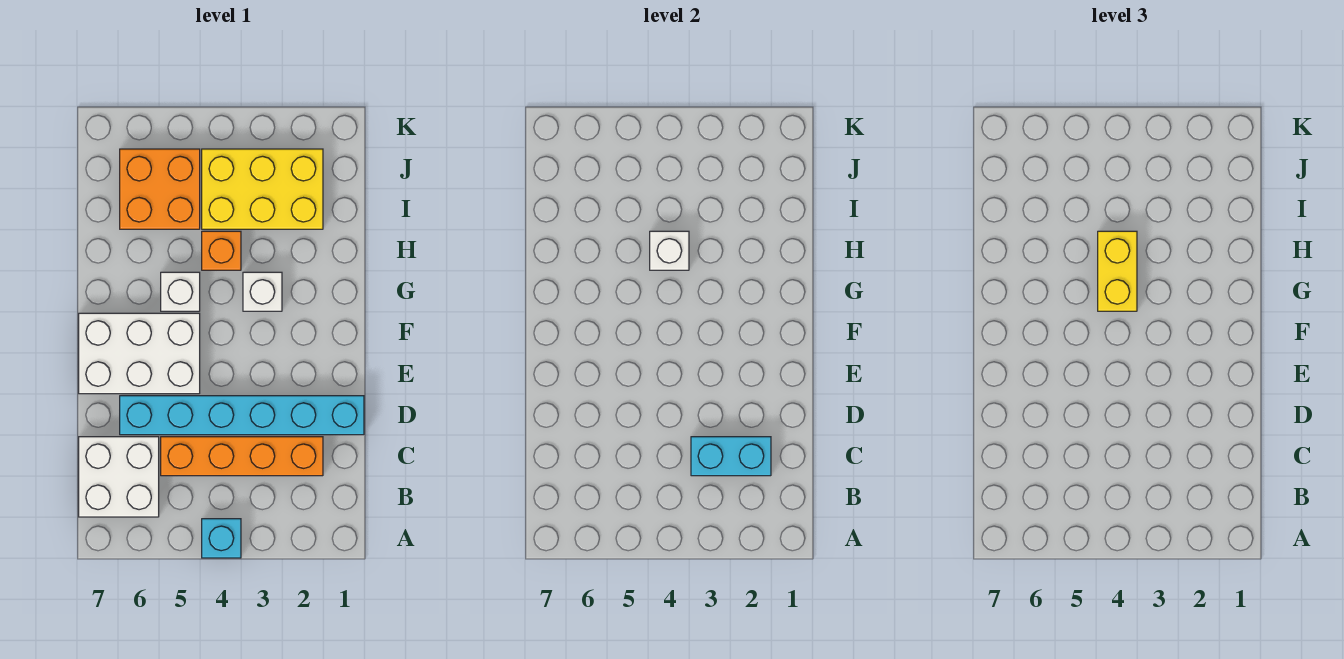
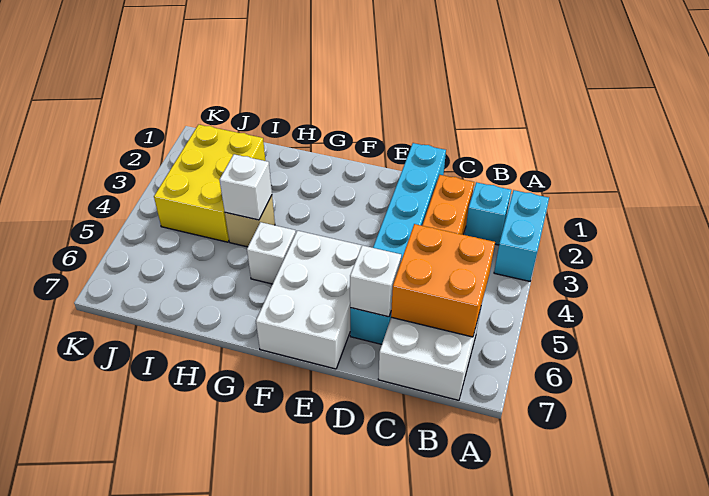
cyan brick A4 level 1 -> cyan brick B2 level 1
cyan brick C2:C3 level 2 -> cyan brick A2:A3 level 1
white brick G3 level 1 -> white brick D6 level 2
yellow brick G4:H4 level 3 -> none
orange brick H4 level 1 -> tan brick H4 level 1
orange brick I5:J6 level 1 -> orange brick B5:C6 level 2

